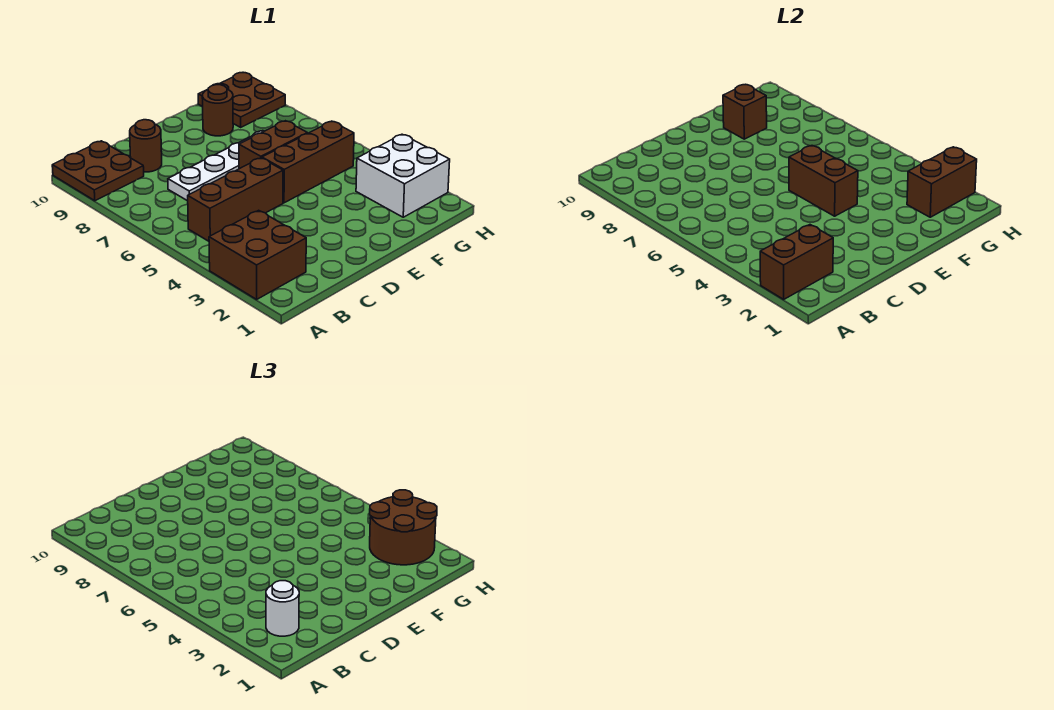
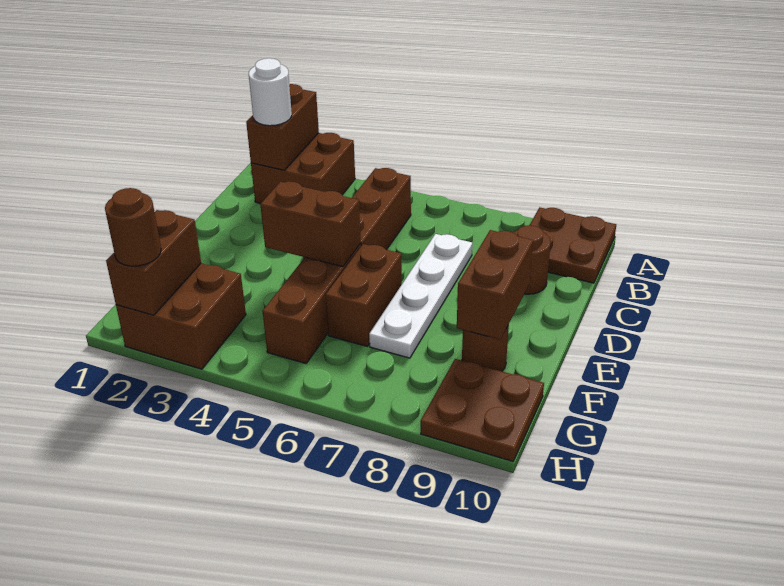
brown brick F9 level 2 -> brown brick E9:F9 level 2
white brick G2:H3 level 1 -> brown brick G2:H3 level 1
brown round brick G2:H3 level 3 -> brown round brick H2 level 3

